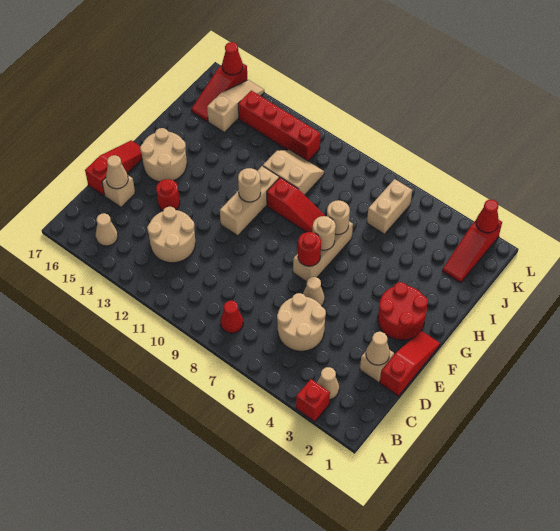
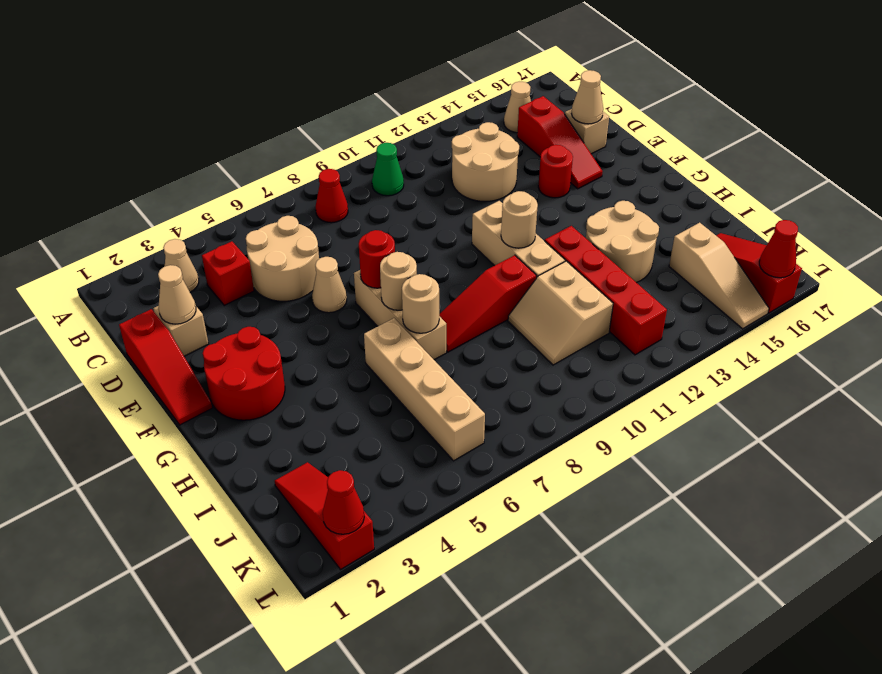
red brick A3 level 1 -> red brick C4 level 1
none -> green cone B10 level 1
red slope D17:F17 level 1 top D -> red slope C15:E15 level 1 top C
tan round brick F15:G16 level 1 -> tan round brick H13:I14 level 1
tan slope I10:J11 level 1 top I -> tan slope I10:J11 level 1 top 11
tan brick J6:K6 level 1 -> tan brick H6:K6 level 1
red brick K11:K14 level 1 -> red brick H12:K12 level 1

